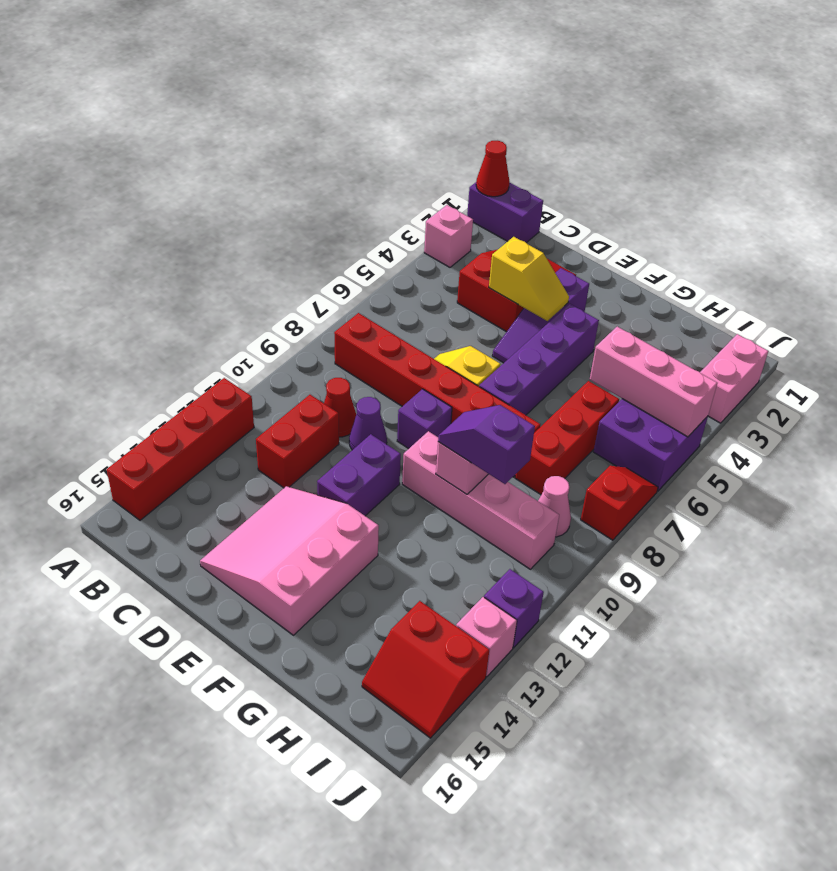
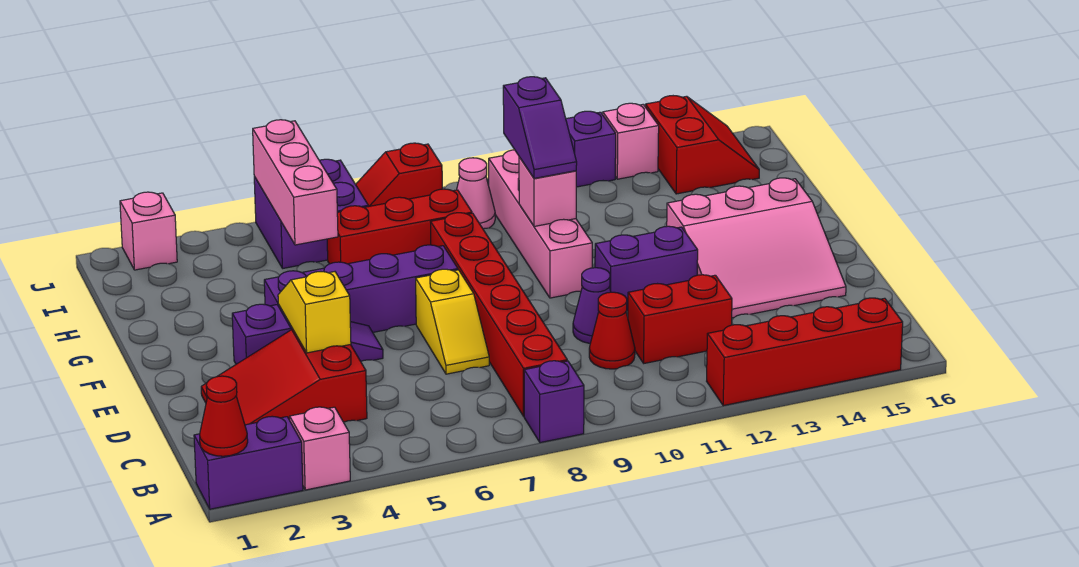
purple brick A1:B1 level 1 -> purple brick A1:A2 level 1
purple brick E9 level 1 -> purple brick A8 level 1
pink brick J2:J3 level 1 -> pink brick J2 level 1

